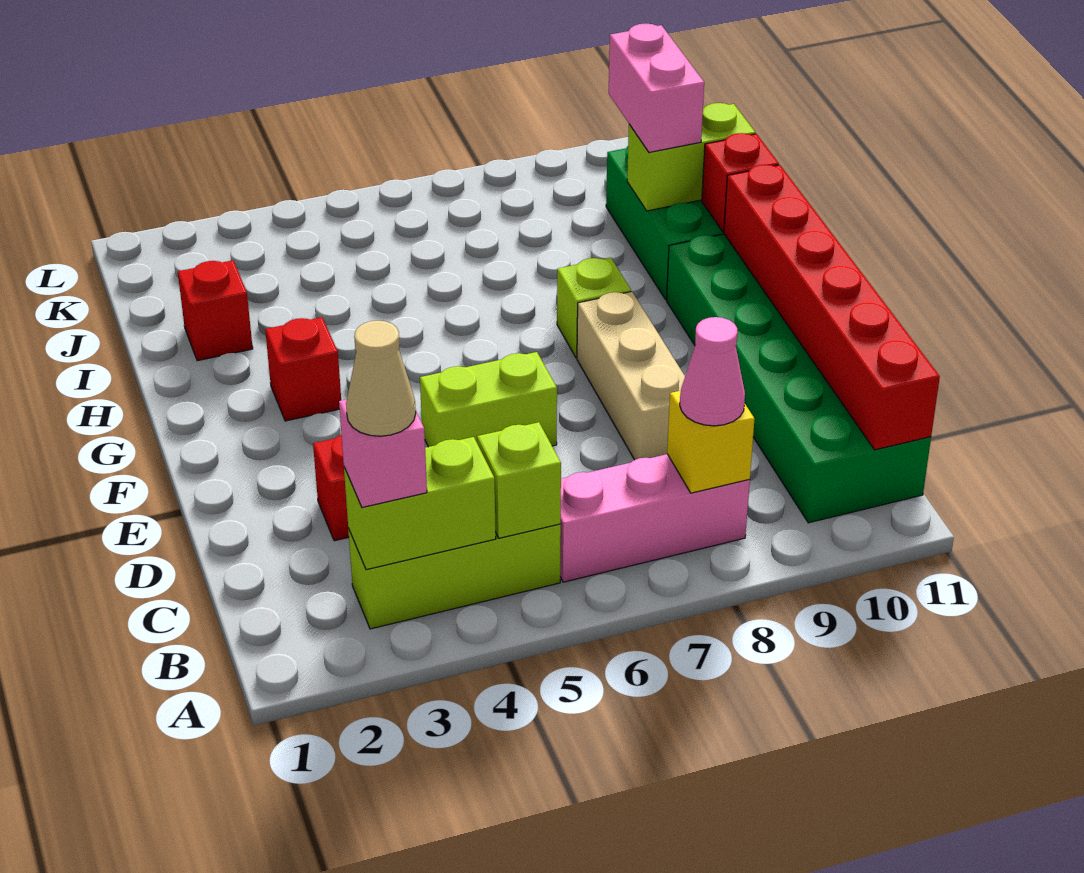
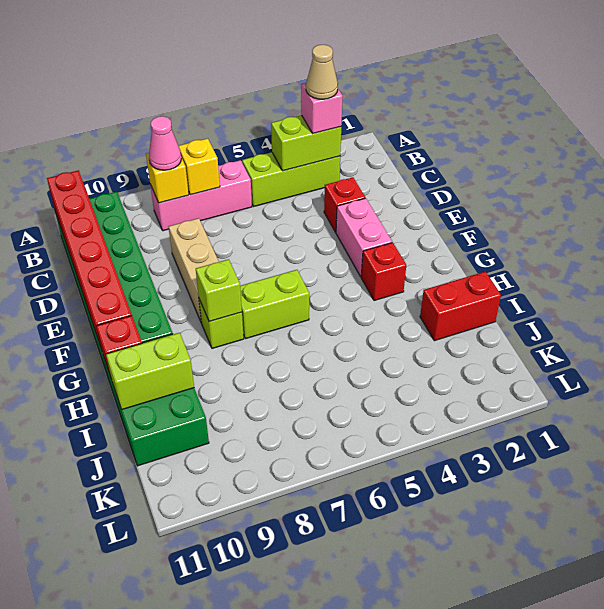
lime brick B5 level 2 -> lime brick G8 level 2
none -> yellow brick B7 level 2
lime brick E5:E6 level 1 -> lime brick G6:G7 level 1
red brick I2 level 1 -> red brick I1:I2 level 1
pink brick I10:J10 level 3 -> pink brick E3:F3 level 1

